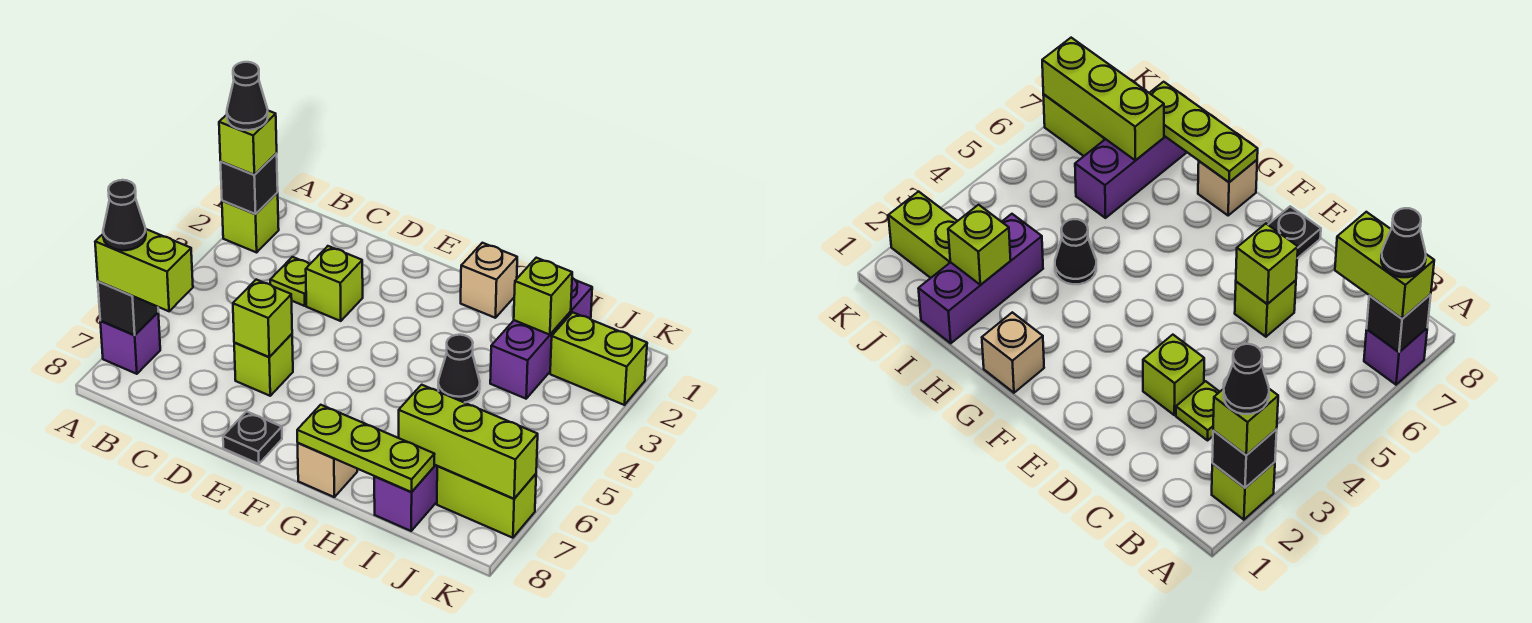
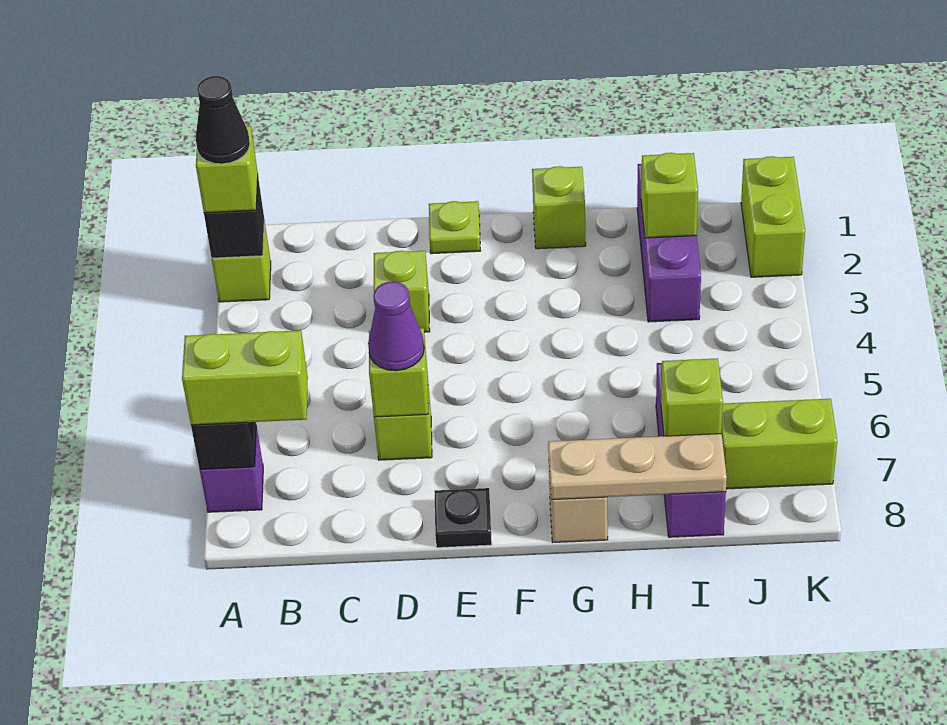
black cone A7 level 4 -> none
lime plate C3 level 1 -> lime plate E1 level 1
none -> purple cone D6 level 3
tan brick G1 level 1 -> lime brick G1 level 1
lime plate G8:I8 level 2 -> tan plate G8:I8 level 2
black cone H4 level 1 -> none
lime brick I7:K7 level 2 -> lime brick I7 level 2
lime brick J2:K2 level 1 -> lime brick K1:K2 level 1

